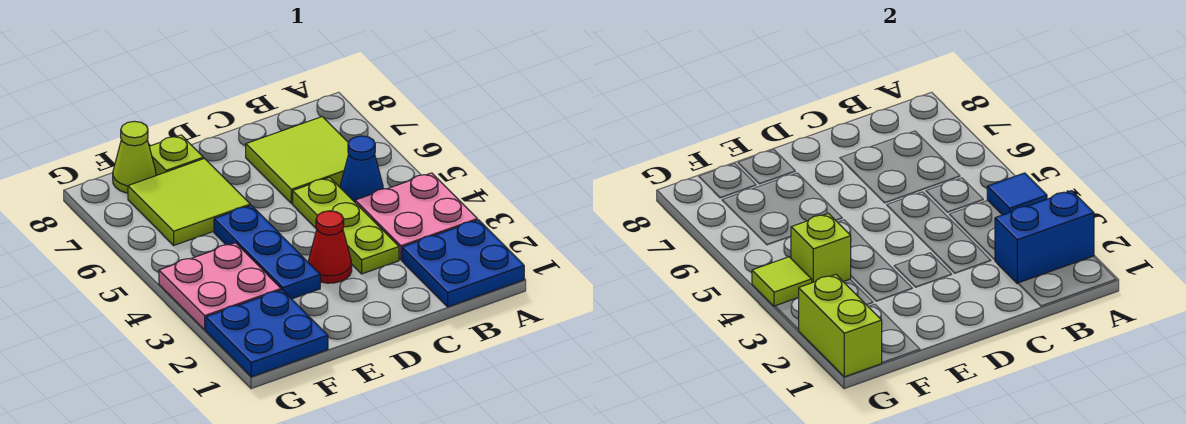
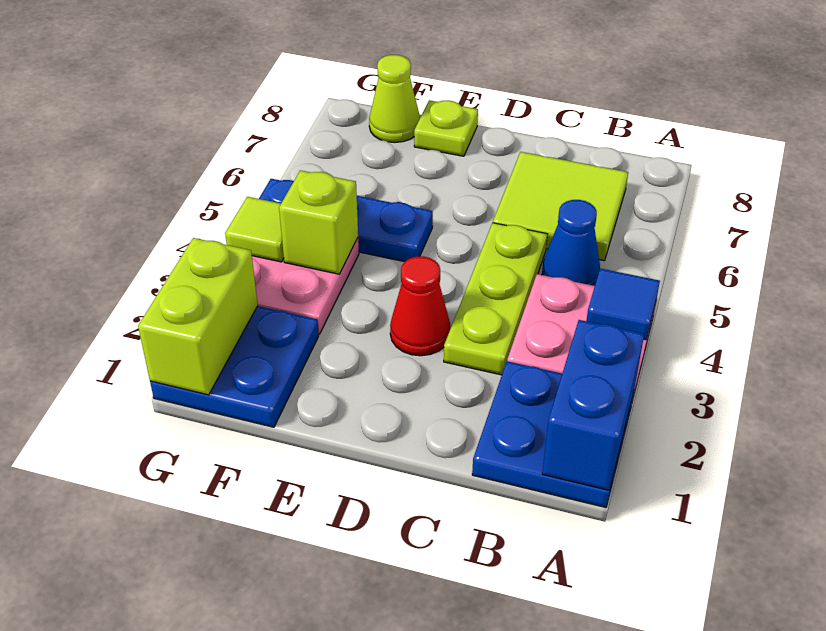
blue brick A2:B2 level 2 -> blue brick A1:A2 level 2
blue plate E3:E5 level 1 -> blue plate E5:G5 level 1
lime tile E6:F7 level 1 -> none

